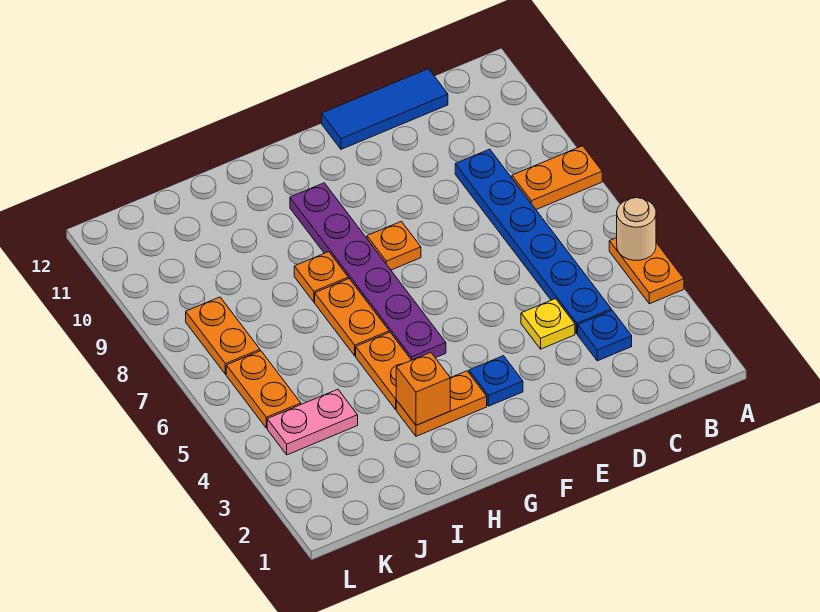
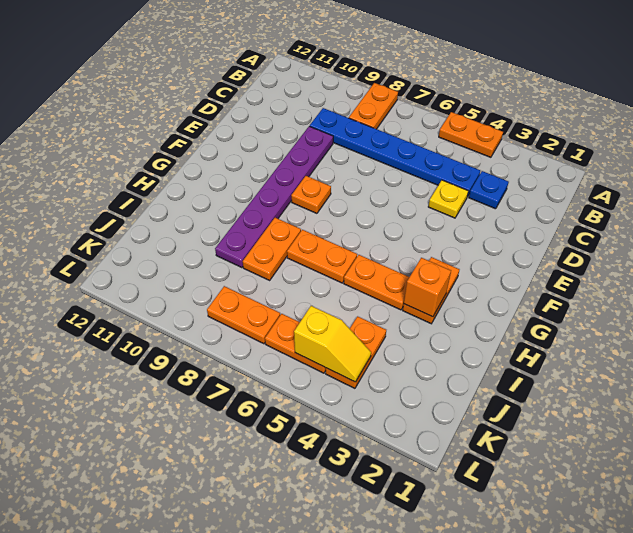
tan round brick A5 level 2 -> none
blue tile C12:E12 level 1 -> none
blue plate F3 level 1 -> none
purple plate G5:G10 level 1 -> purple plate D9:I9 level 1
orange plate H8 level 1 -> orange plate H8:I8 level 1
pink plate J4:K4 level 1 -> orange plate J4:K4 level 1
none -> yellow slope K4:K5 level 2 top 5

